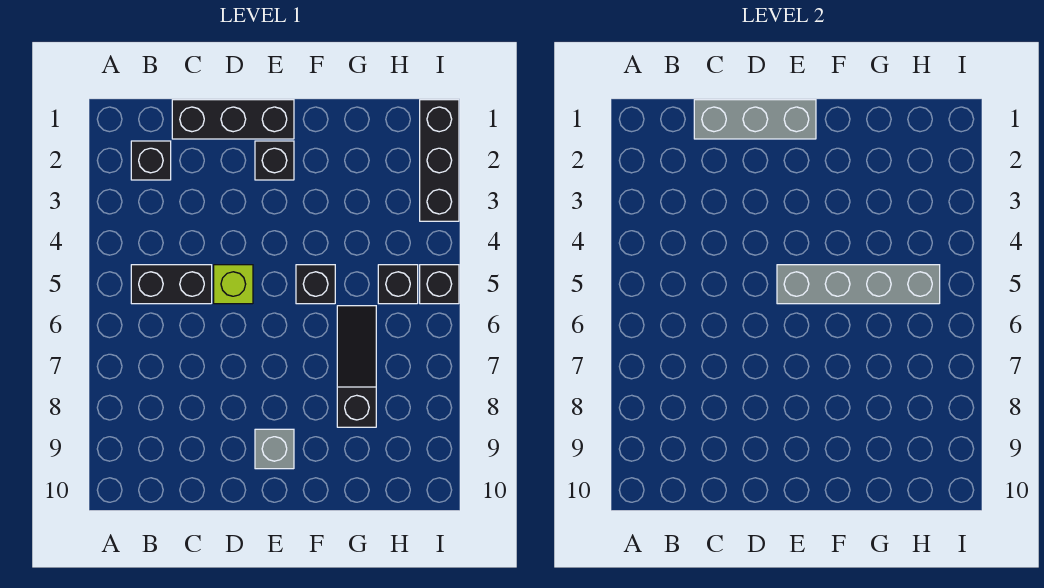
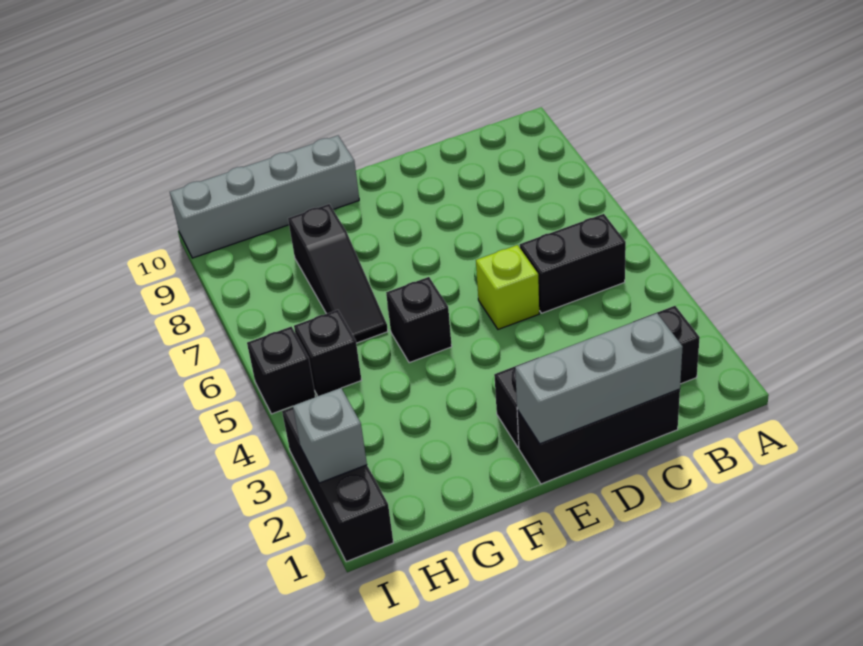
grey brick E5:H5 level 2 -> grey brick F10:I10 level 1
grey brick E9 level 1 -> grey brick I2 level 2

